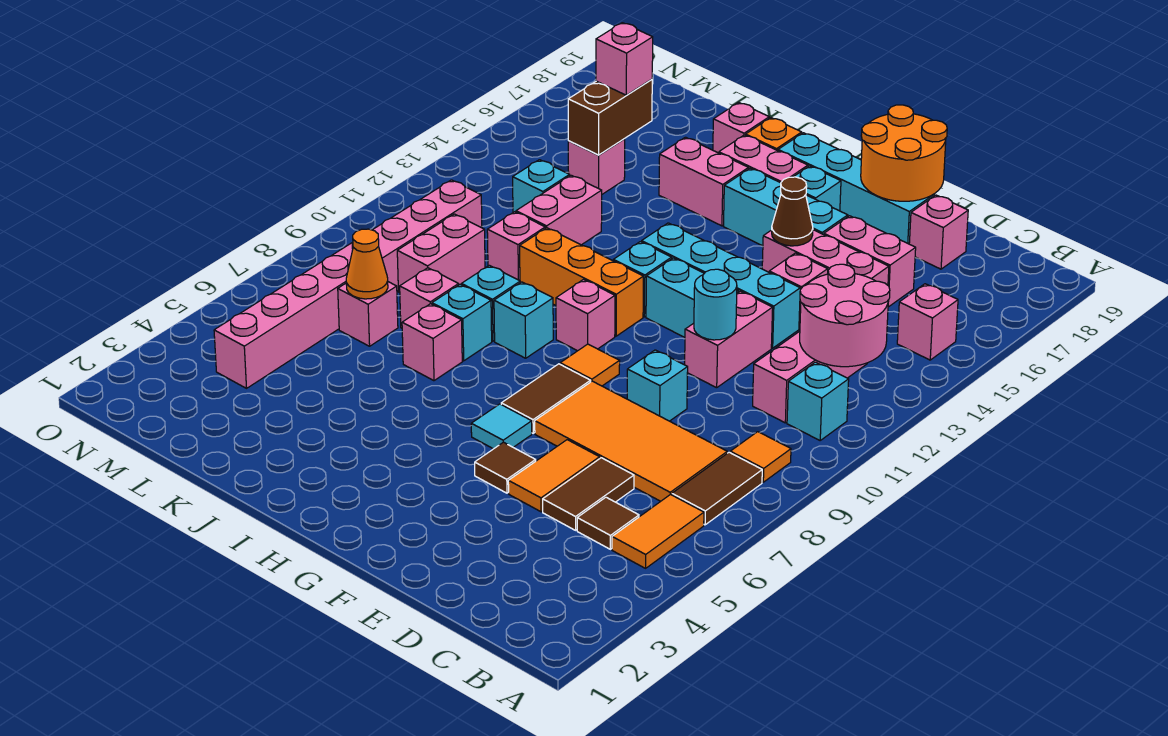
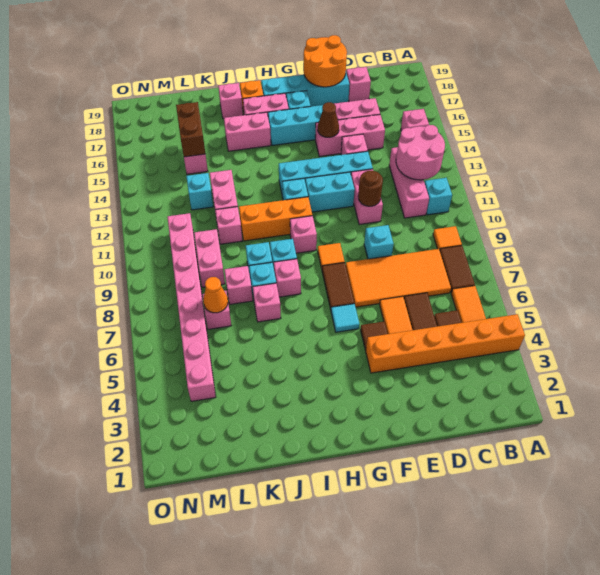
none -> orange brick A4:F4 level 1
cyan round brick E11 level 2 -> brown round brick E11 level 2
pink brick L16 level 3 -> pink brick I8 level 1

